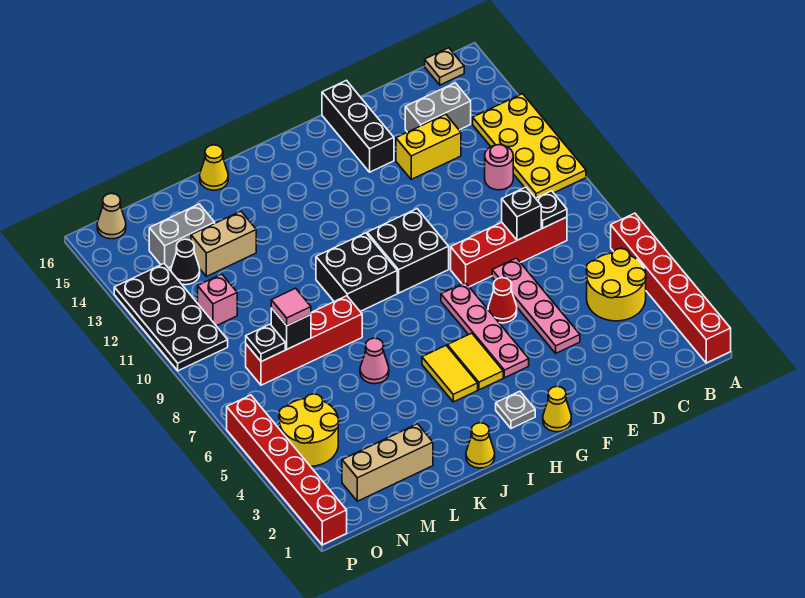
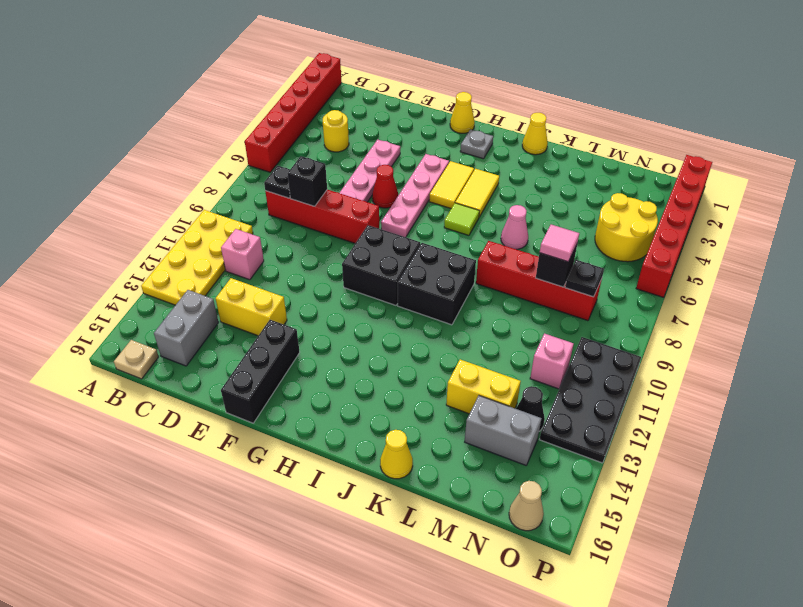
yellow round brick B4:C5 level 1 -> yellow round brick C4 level 1
pink round brick C11 level 1 -> pink brick C11 level 1
grey brick C14:D14 level 1 -> grey brick C14:C15 level 1
none -> lime tile I6 level 1
tan brick L2:N2 level 1 -> none
tan brick L13:M13 level 1 -> yellow brick L13:M13 level 1

